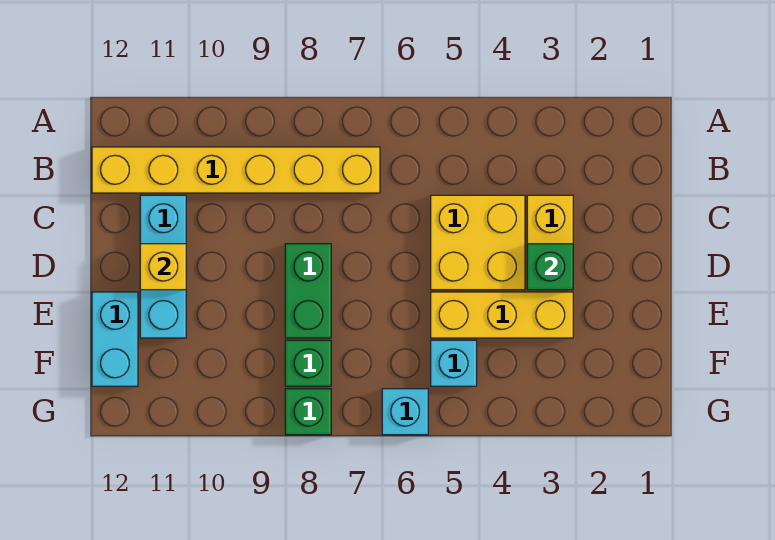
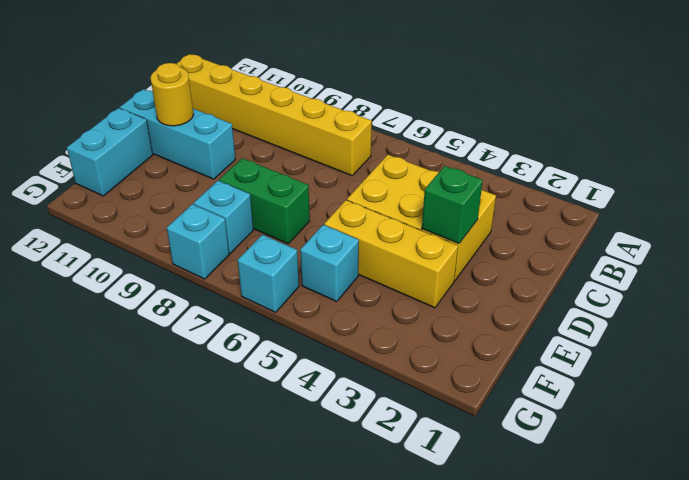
cyan brick C11:E11 level 1 -> cyan brick D10:D12 level 1
green brick D8:E8 level 1 -> green brick E7:E8 level 1
yellow brick D11 level 2 -> yellow round brick D11 level 2
green brick F8 level 1 -> cyan brick F8 level 1
green brick G8 level 1 -> cyan brick G8 level 1

